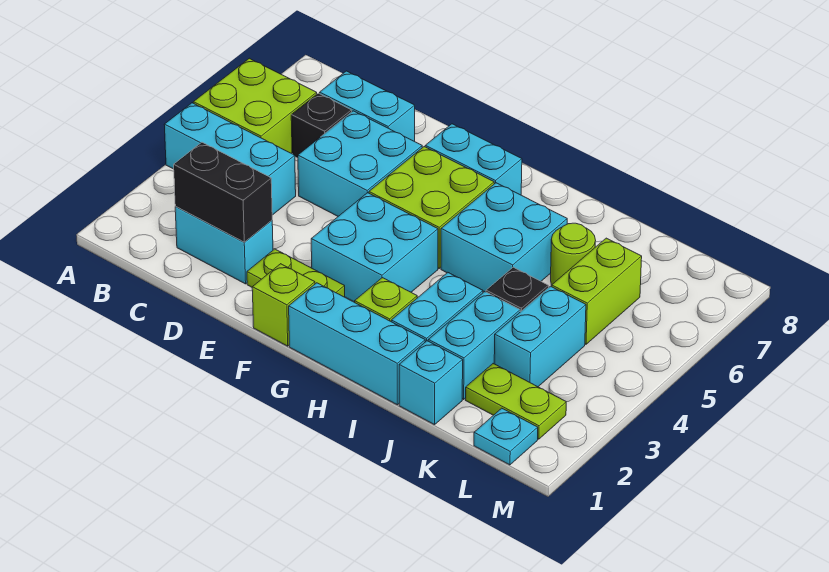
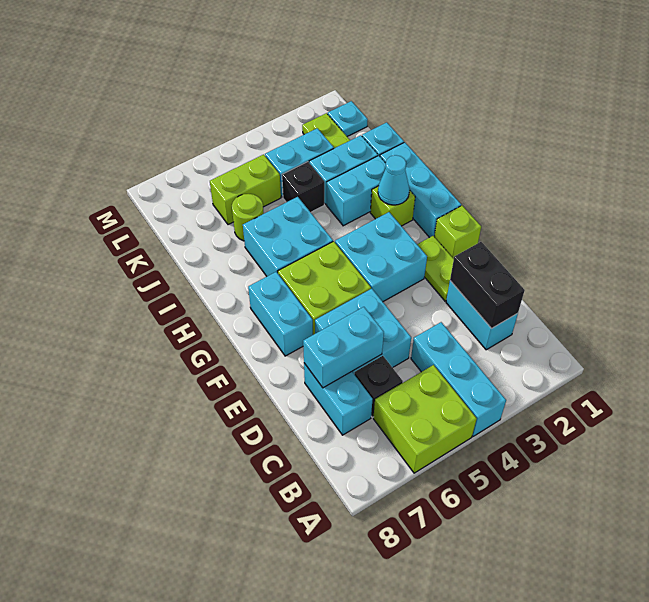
none -> cyan brick D6:D7 level 2
none -> cyan cone H2 level 2

